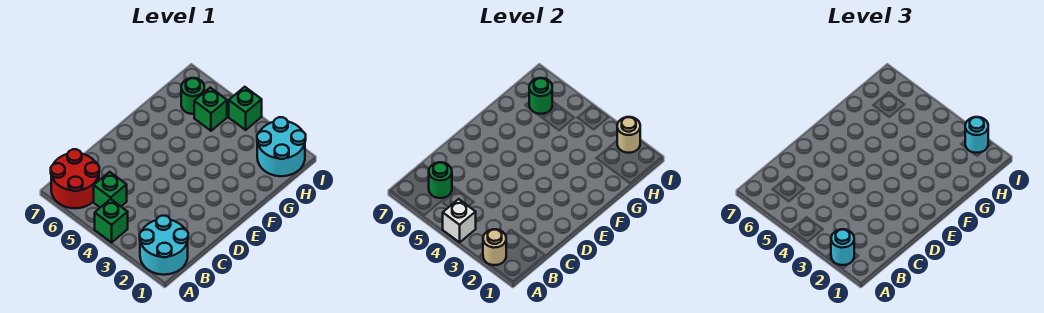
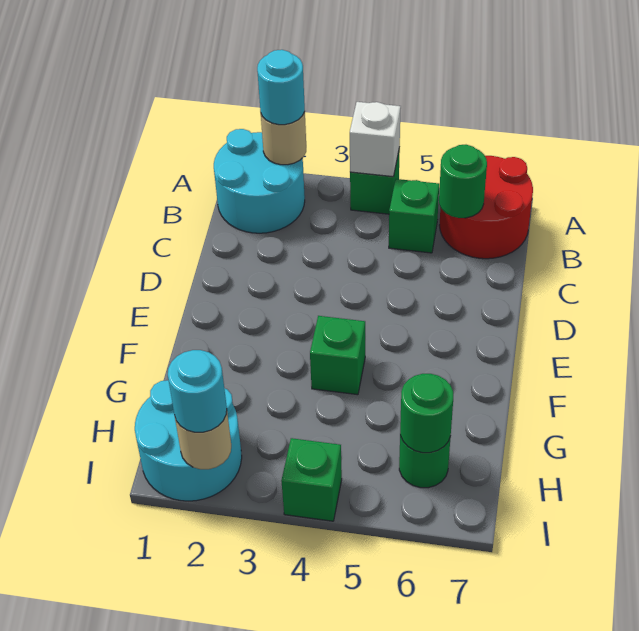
green brick H5 level 1 -> green brick F4 level 1

